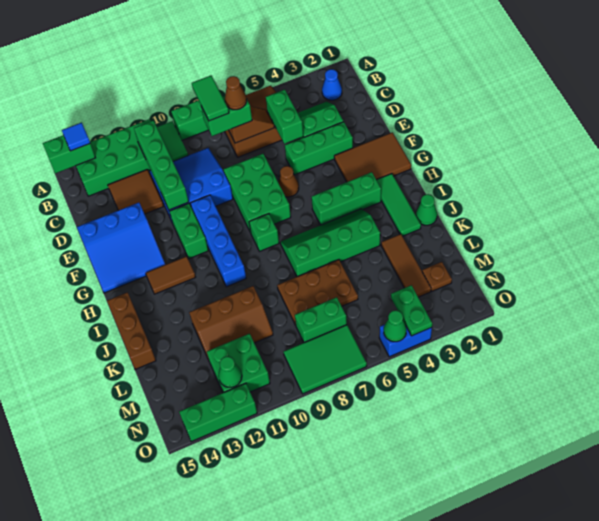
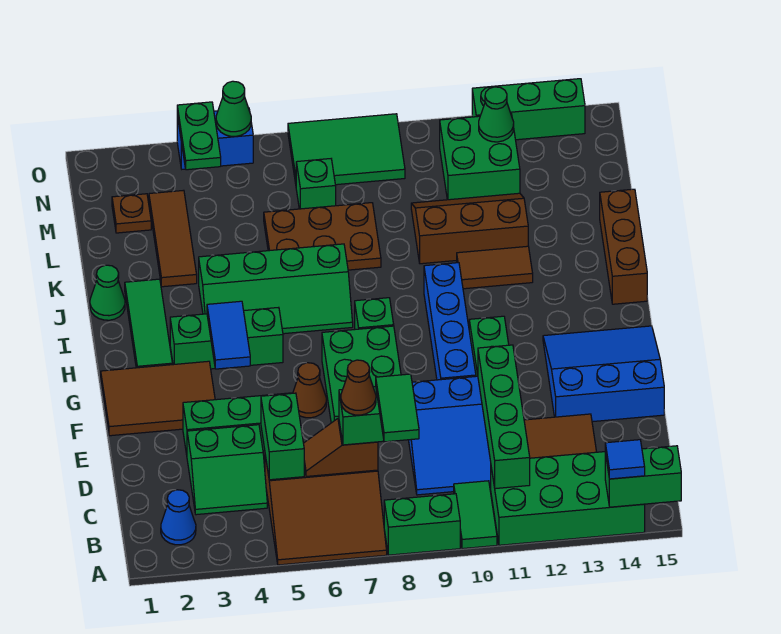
none -> blue tile G4:H4 level 2
brown tile H12:H13 level 1 -> brown tile J11:J12 level 1
green brick M7:M8 level 1 -> green brick M7 level 1

